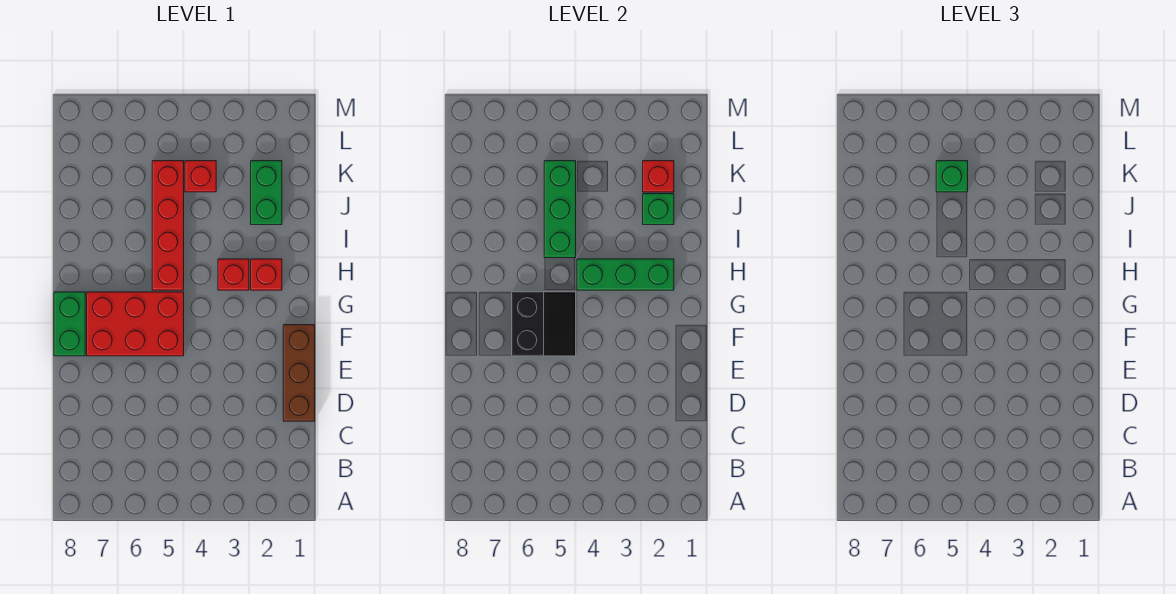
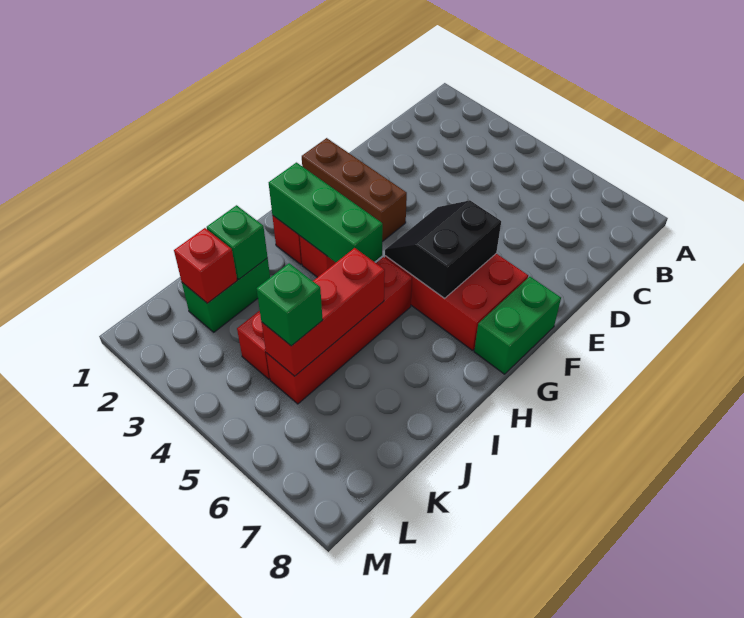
brown brick D1:F1 level 1 -> brown brick F1:F3 level 1
green brick I5:K5 level 2 -> red brick I5:K5 level 2

